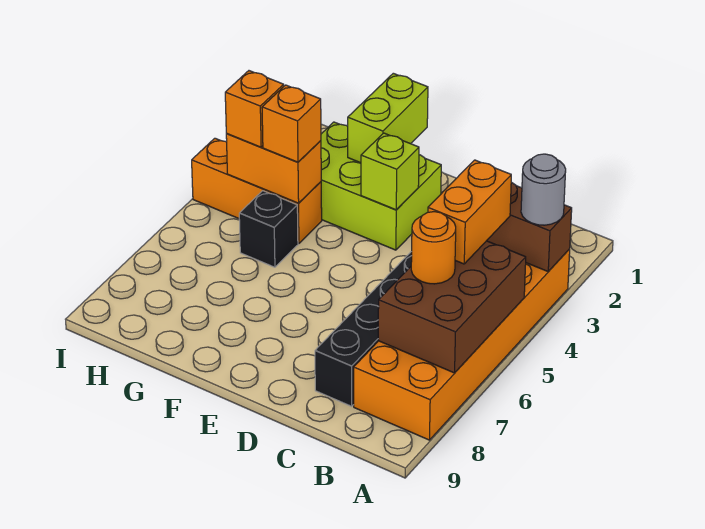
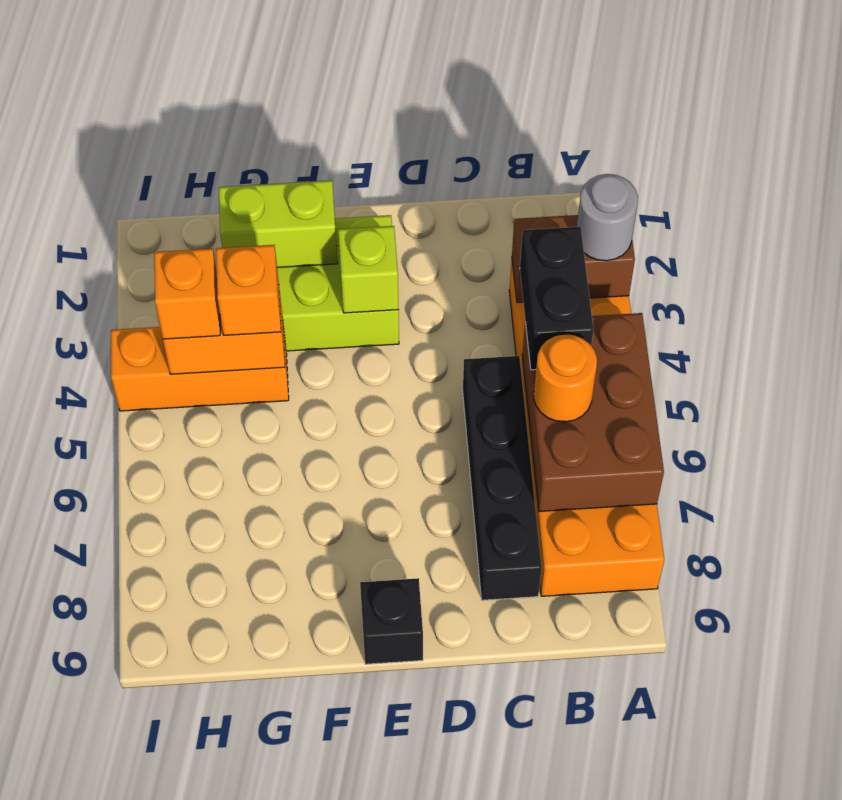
orange brick B4:B5 level 3 -> black brick B4:B5 level 3
lime brick F1:F2 level 2 -> lime brick F2:G2 level 2
black brick G5 level 1 -> black brick E9 level 1

